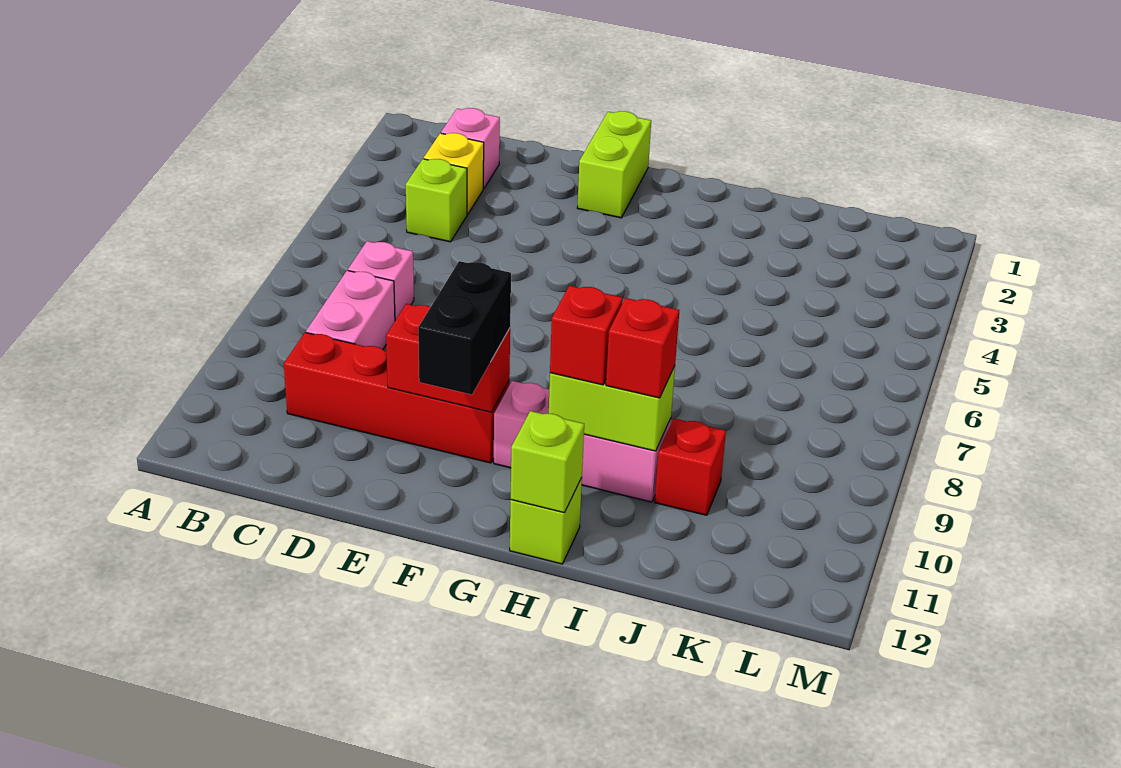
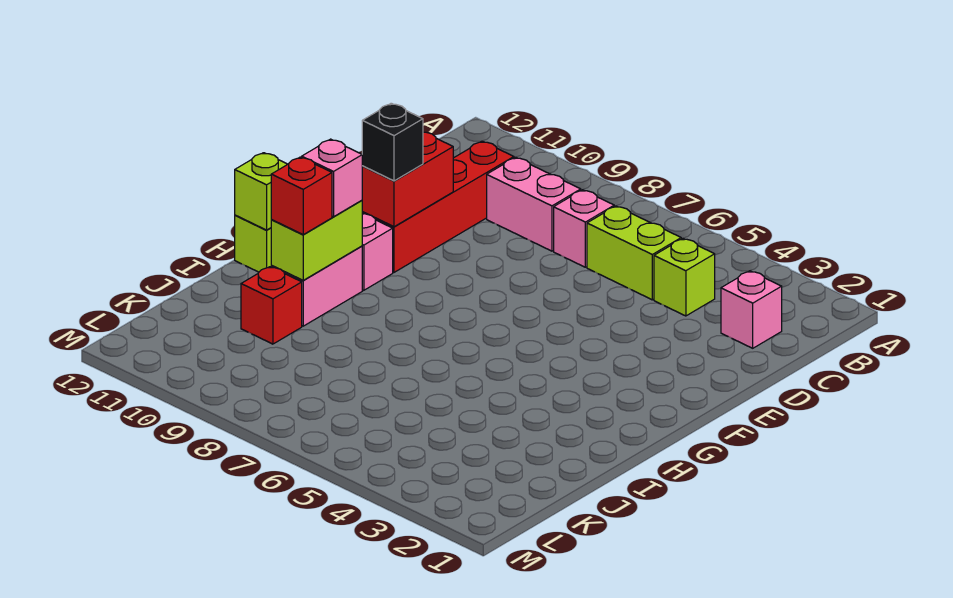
yellow brick C3 level 1 -> none
lime brick F1:F2 level 1 -> lime brick C5:C6 level 1
black brick F10:F11 level 3 -> black brick F10 level 3
red brick H10 level 3 -> pink brick H10 level 3

